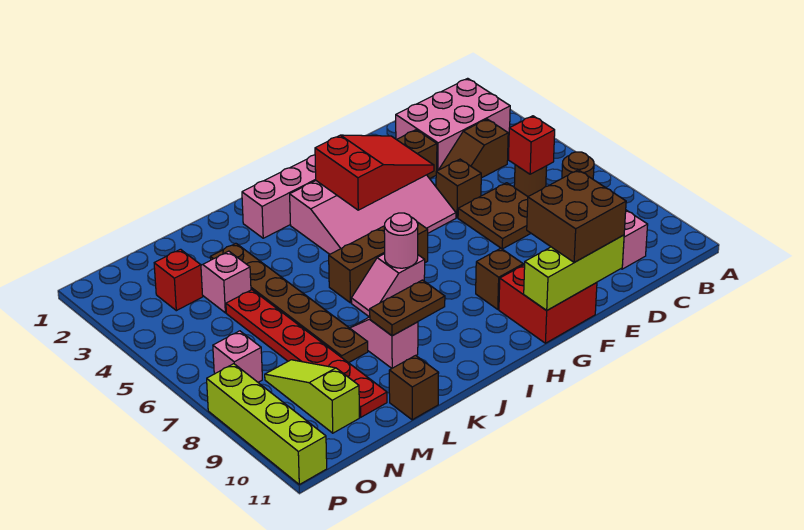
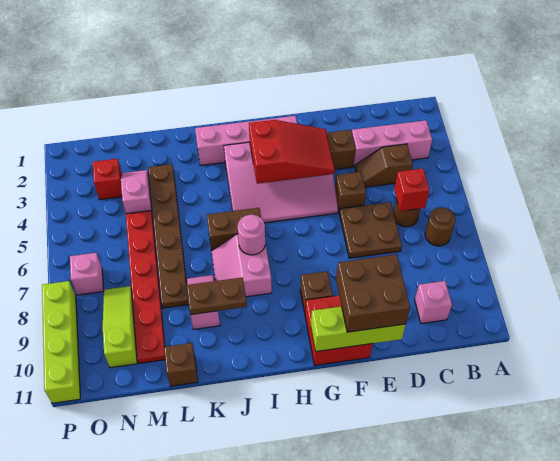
pink brick B2:D3 level 1 -> pink brick B3:D3 level 1
brown brick H6:J6 level 1 -> brown brick I6:J6 level 1
pink slope I7:J7 level 1 top I -> pink slope I7:J8 level 1 top I

